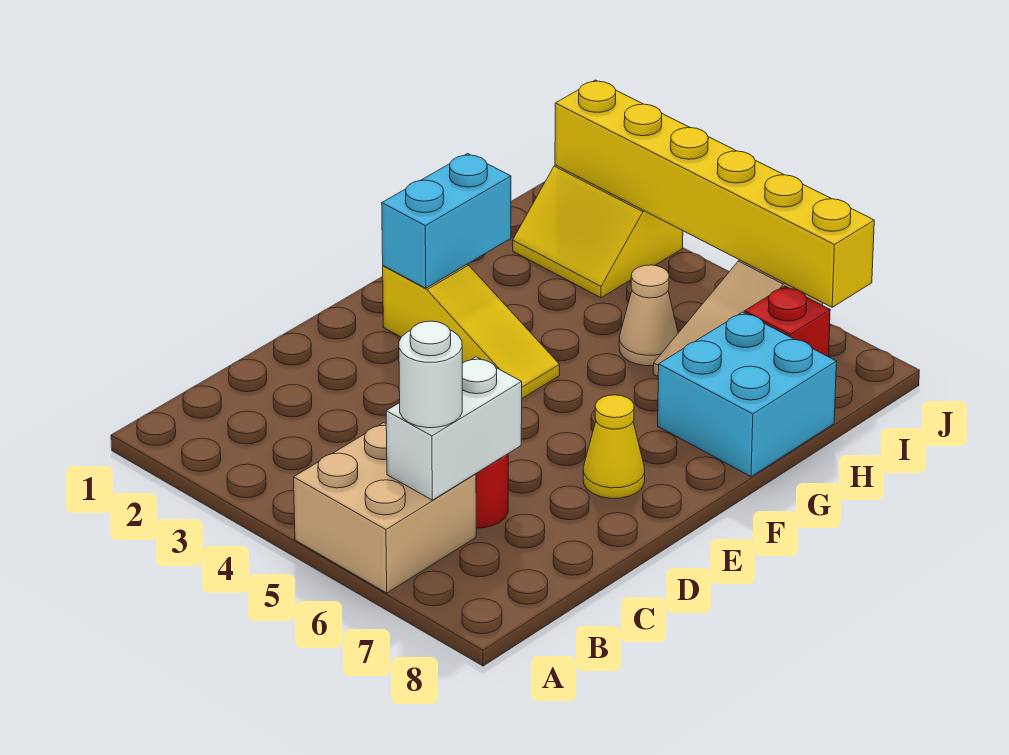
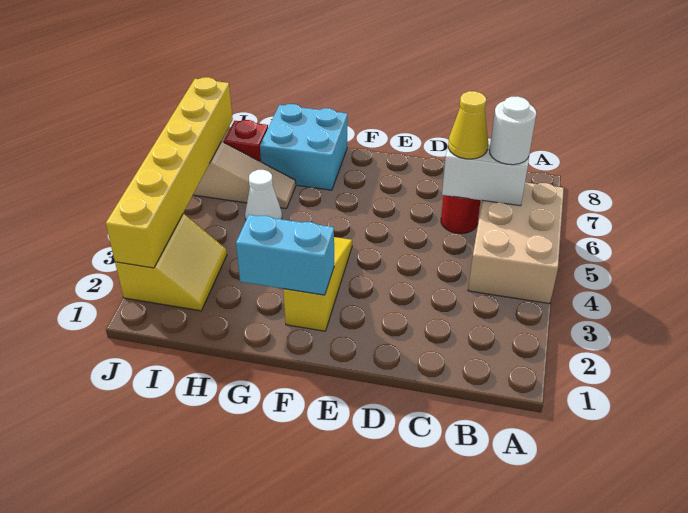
tan brick A5:B6 level 1 -> tan brick A4:B6 level 1
yellow cone E7 level 1 -> yellow cone C6 level 3
tan cone H5 level 1 -> white cone H5 level 1

